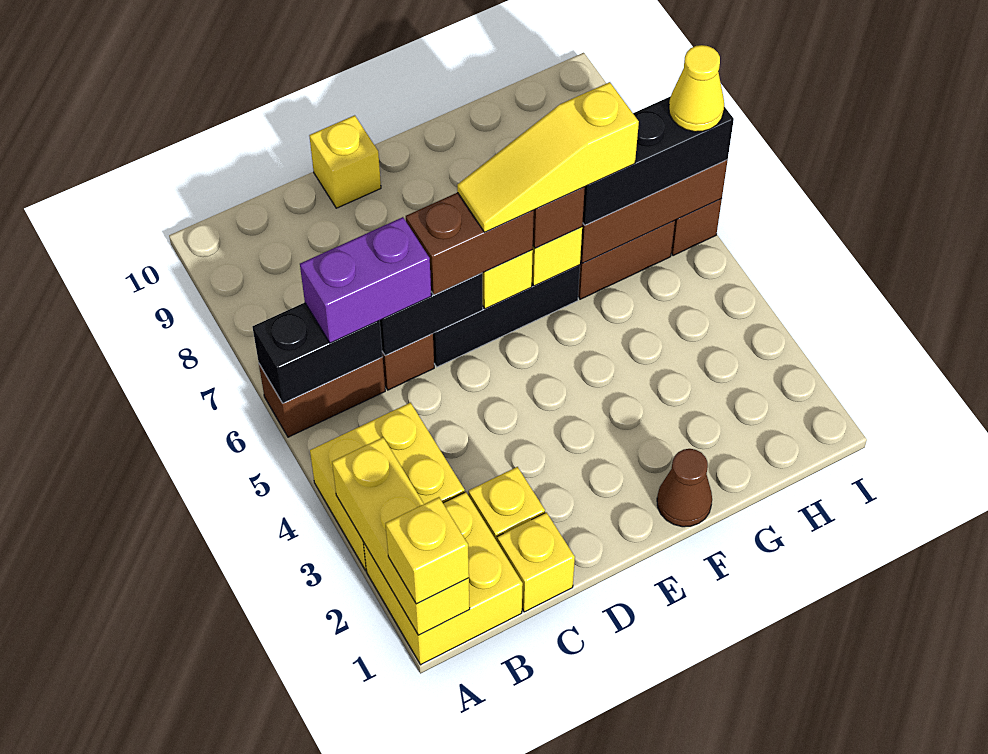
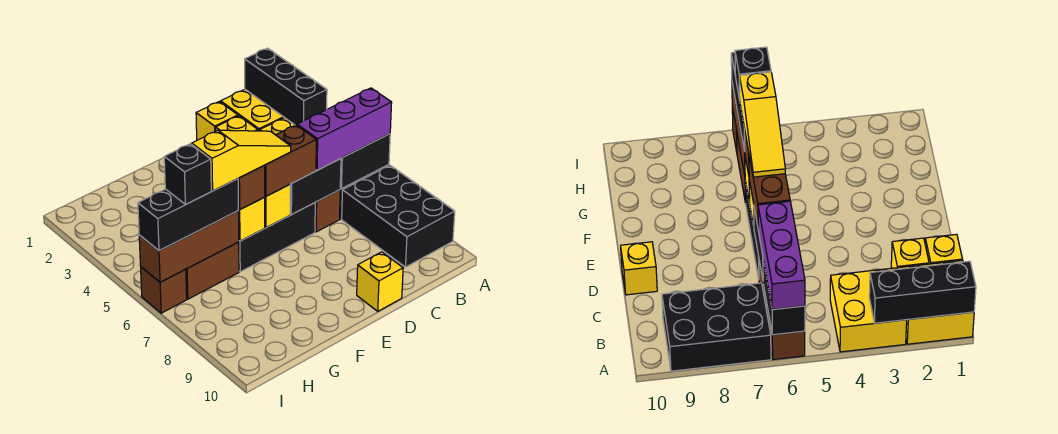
yellow brick A1:A3 level 2 -> black brick A1:A3 level 2
yellow brick A1 level 3 -> none
none -> black brick A7:B9 level 1
purple brick B6:C6 level 3 -> purple brick A6:C6 level 3
brown cone F1 level 1 -> none
none -> black brick H6 level 4
yellow cone I6 level 4 -> none

